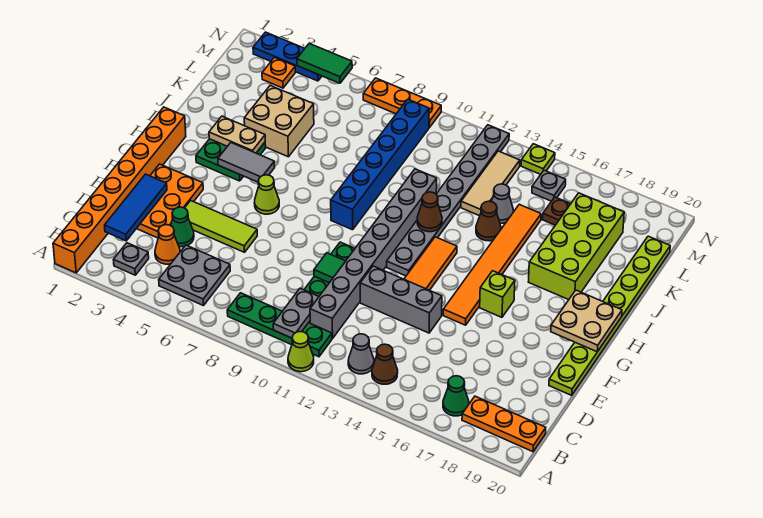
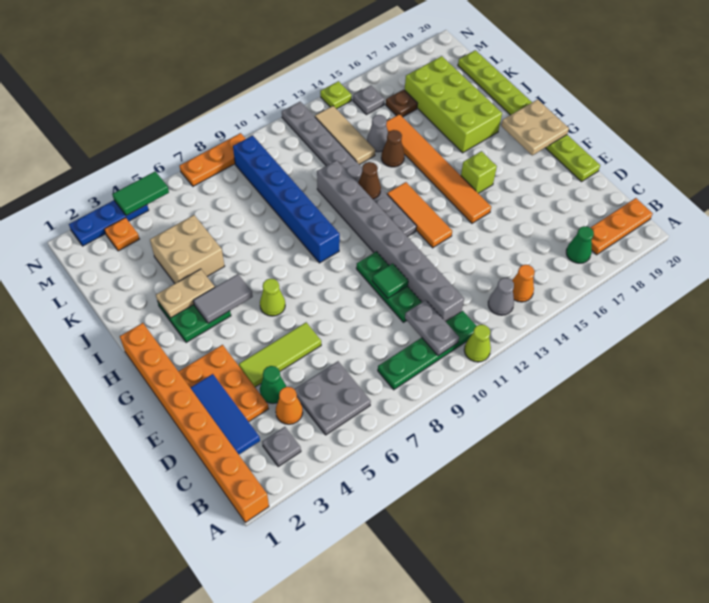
brown cone B14 level 1 -> orange cone B14 level 1
grey brick E12:E14 level 1 -> none

